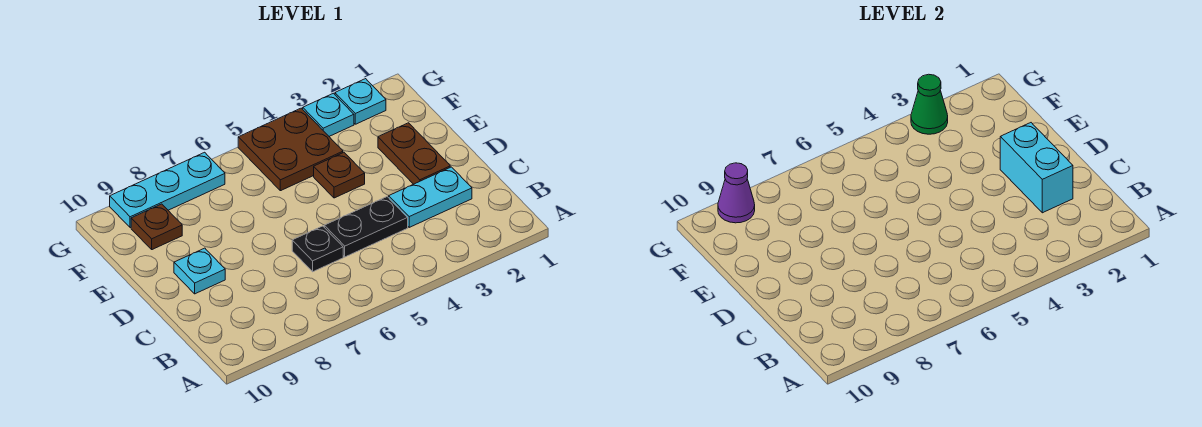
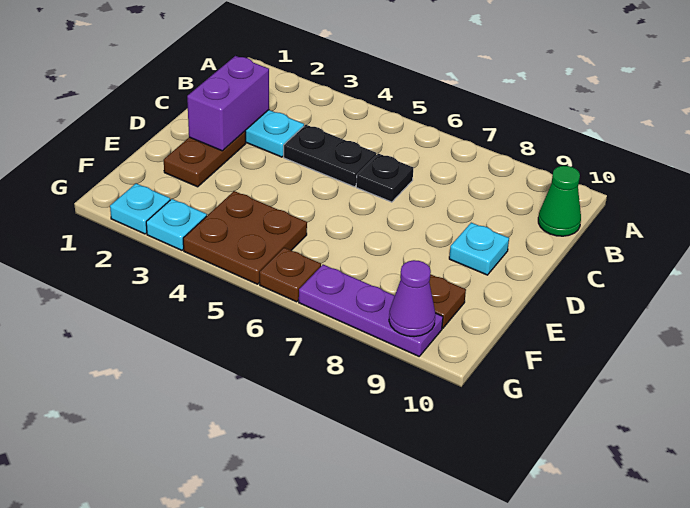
cyan brick C2:D2 level 2 -> purple brick C2:D2 level 2
brown plate E4 level 1 -> brown plate G6 level 1
green cone G3 level 2 -> green cone B10 level 1
cyan plate G7:G9 level 1 -> purple plate G7:G9 level 1

